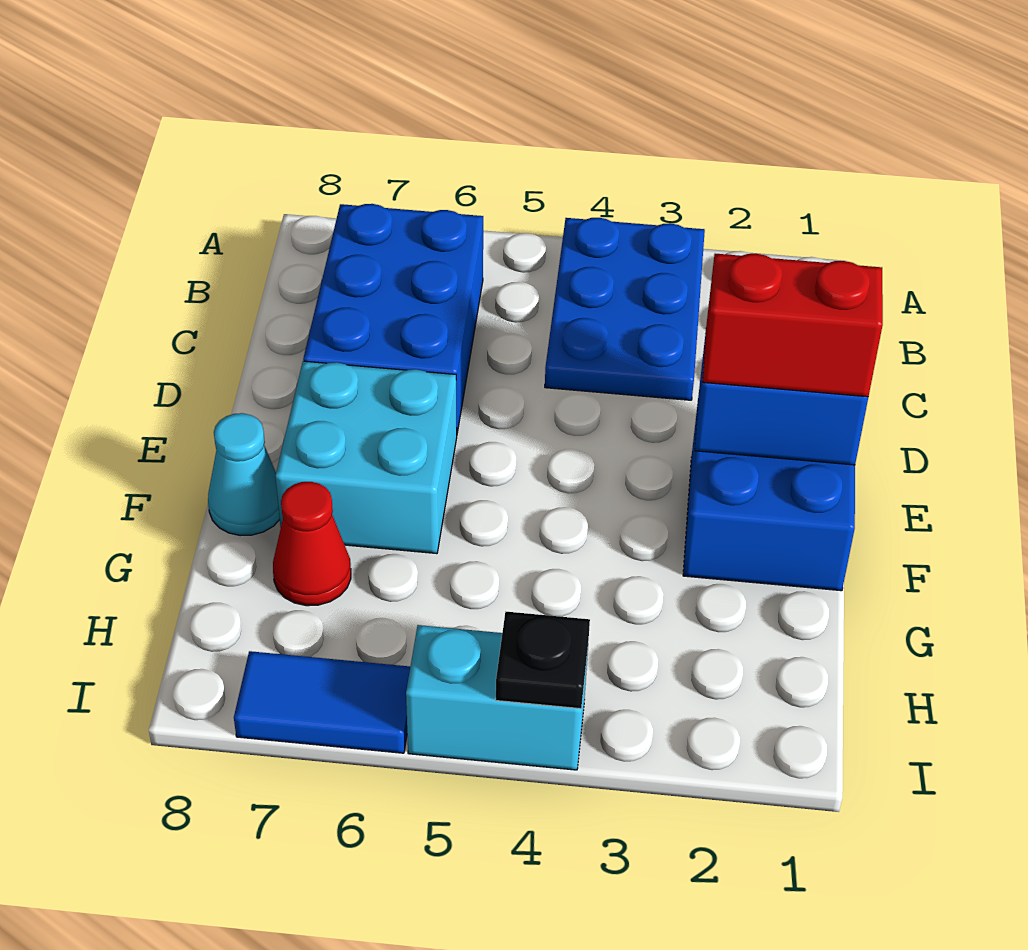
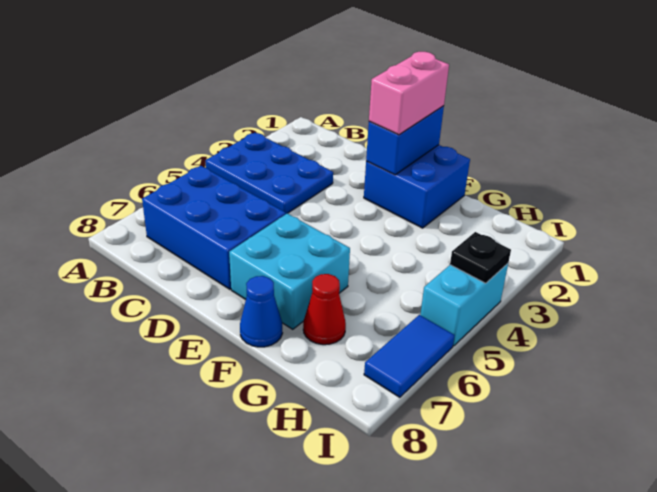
red brick E1:E2 level 3 -> pink brick E1:E2 level 3
cyan cone F8 level 1 -> blue cone F8 level 1

